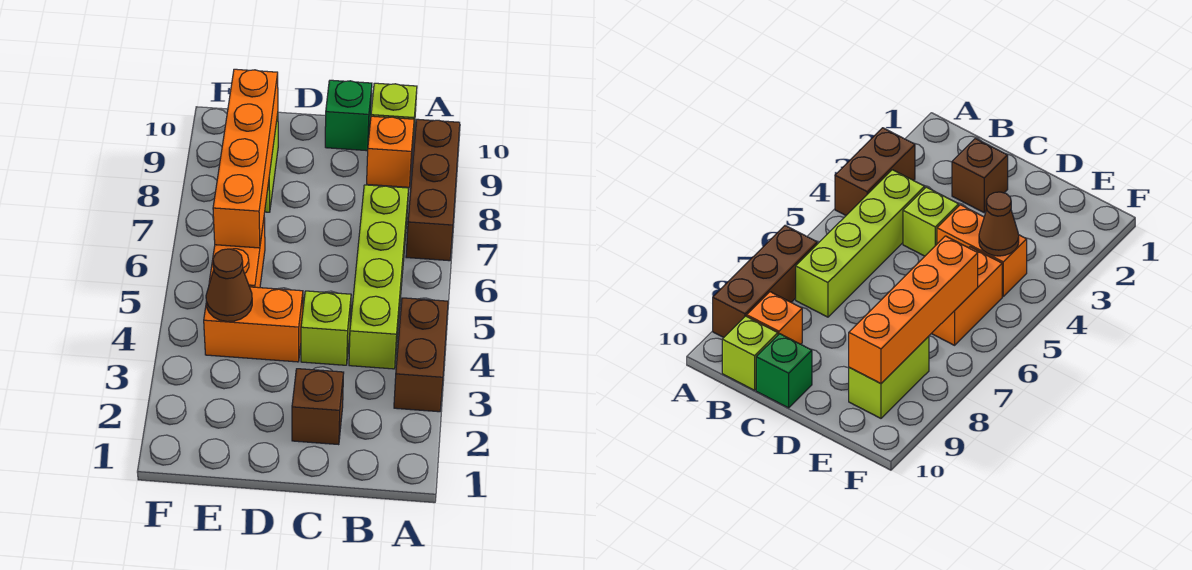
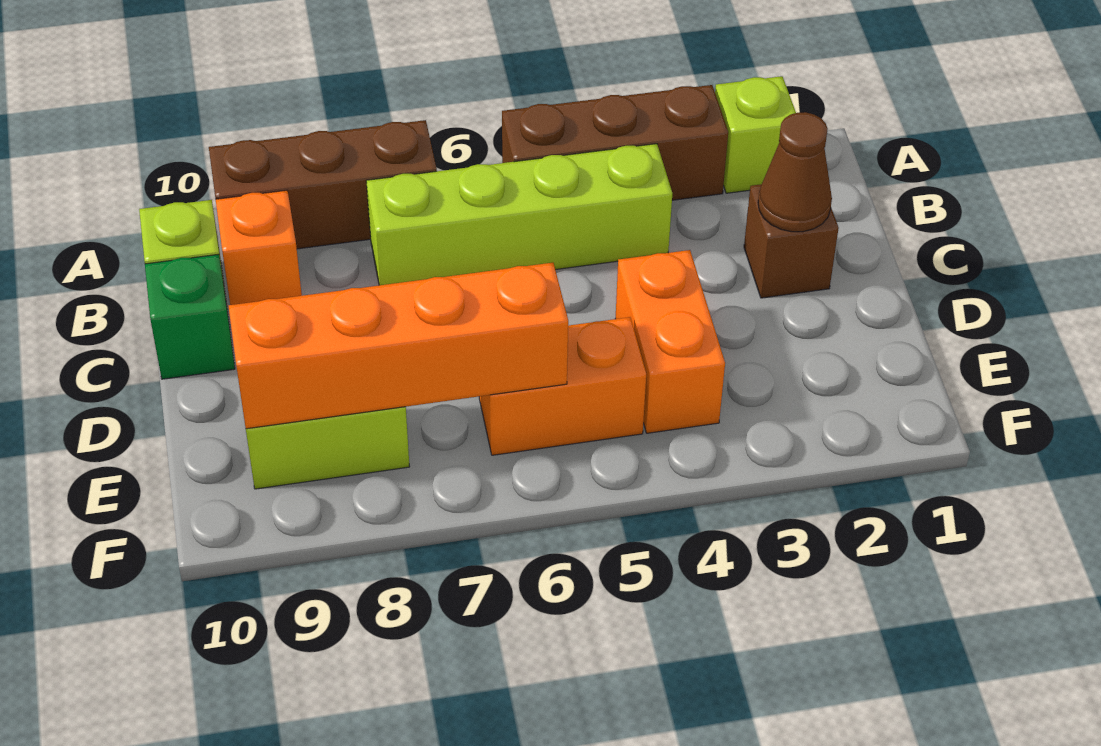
brown brick A3:A4 level 1 -> brown brick A3:A5 level 1
lime brick C4 level 1 -> lime brick A2 level 1
brown cone E4 level 2 -> brown cone C2 level 2

